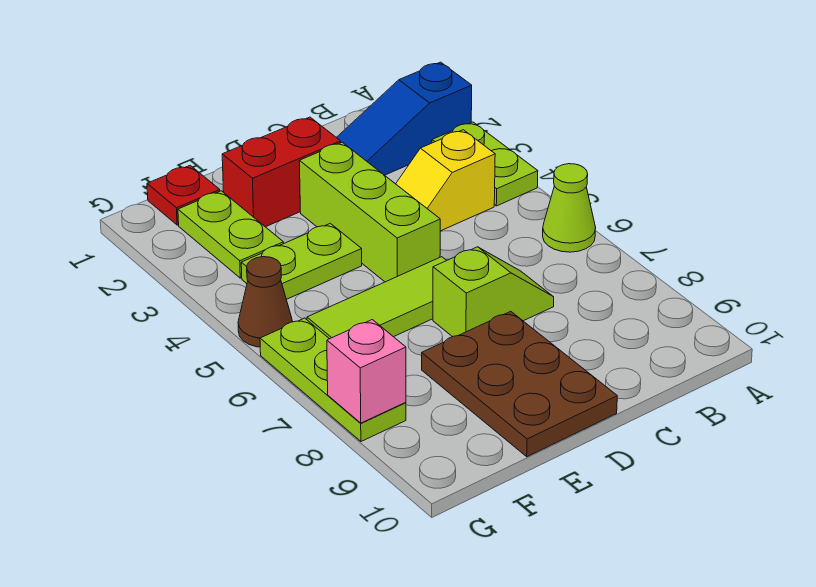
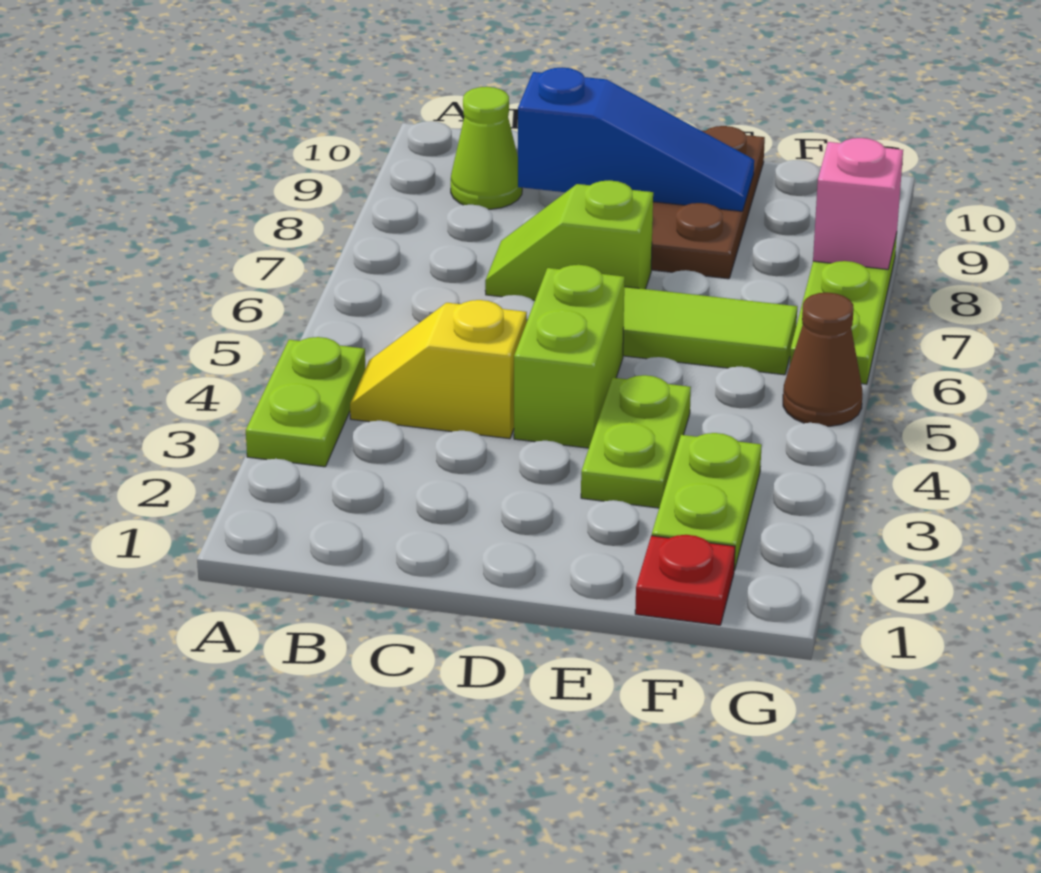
blue slope A2:C2 level 1 top A -> blue slope C9:E9 level 2 top C
lime cone A6 level 1 -> lime cone B9 level 1
yellow slope B4:C4 level 1 top B -> yellow slope B4:C4 level 1 top C
red brick D2:E2 level 1 -> none
lime brick D3:D5 level 1 -> lime brick D4:D5 level 1
lime plate E4:F4 level 1 -> lime plate E3:E4 level 1

